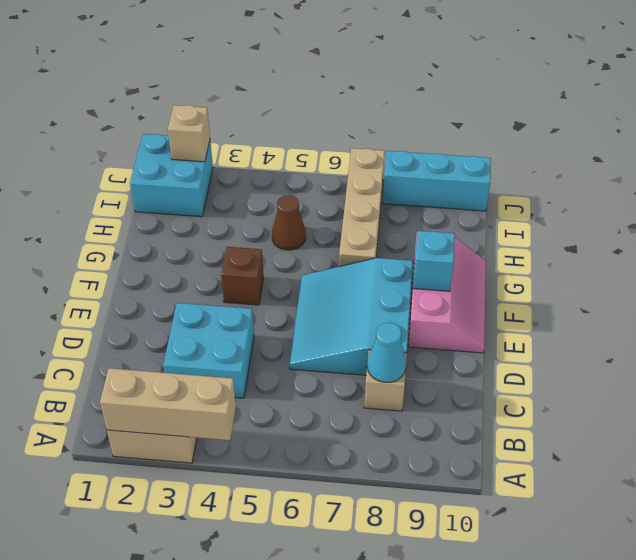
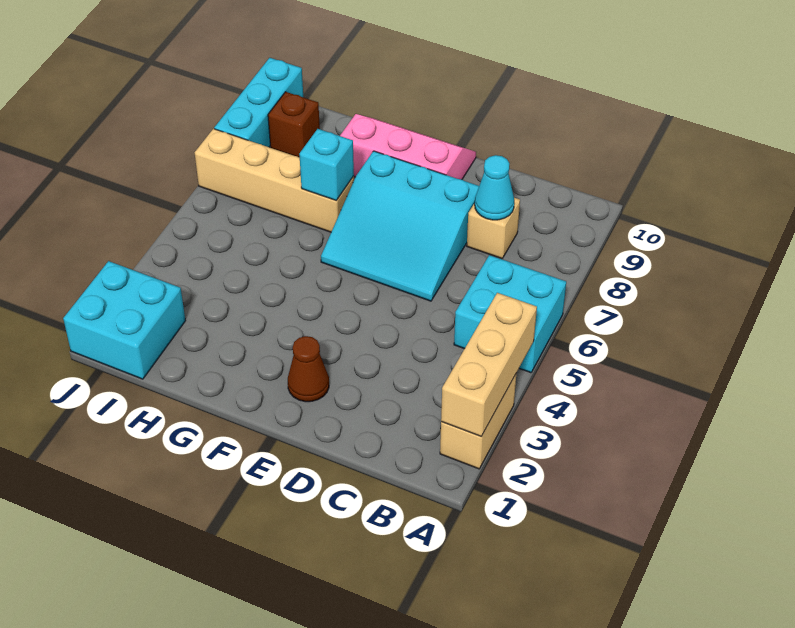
cyan brick C3:D4 level 1 -> cyan brick A5:B6 level 1
brown brick F4 level 1 -> brown brick I9 level 1
cyan brick F9 level 2 -> cyan brick G7 level 2
brown cone H5 level 1 -> brown cone E2 level 1
tan brick J2 level 2 -> none

